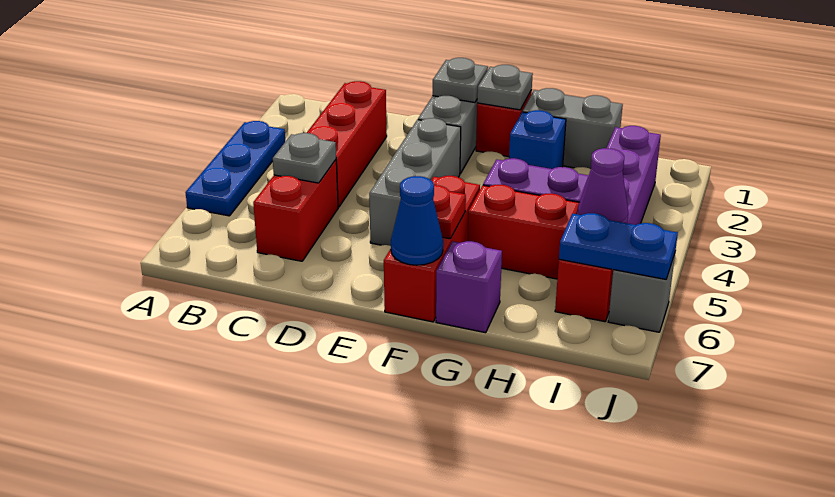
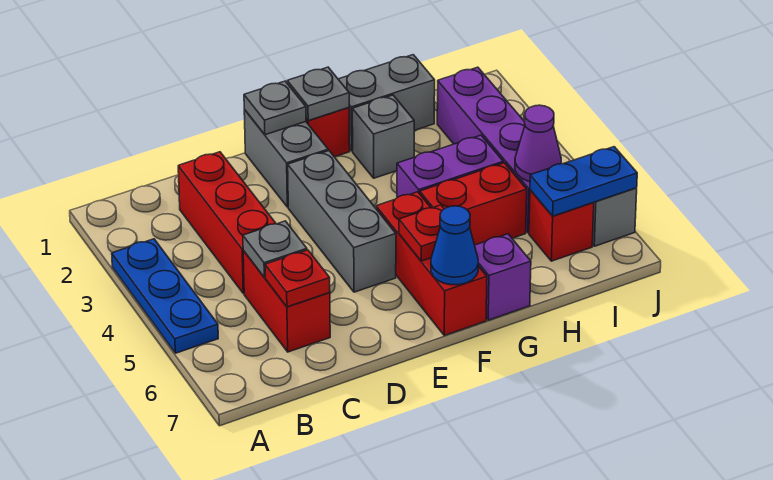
none -> red plate C6 level 2
blue brick G2 level 1 -> grey brick G2 level 1

